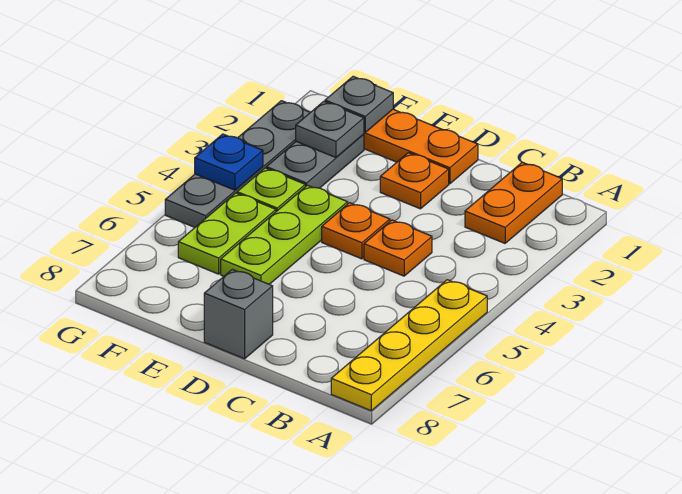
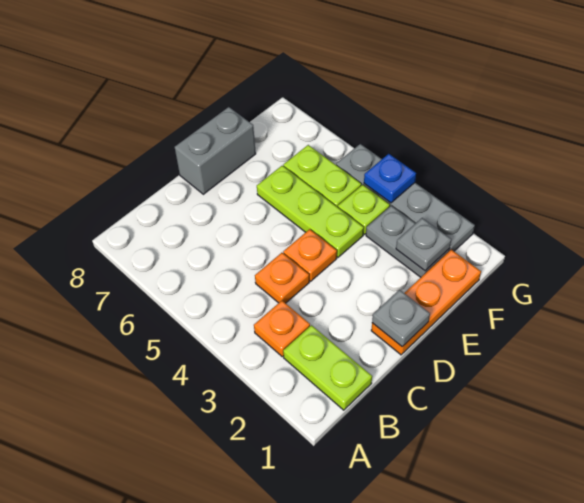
yellow plate A5:A8 level 1 -> none
orange plate B1:B2 level 1 -> lime plate B1:B2 level 1
orange plate D2 level 1 -> orange plate B3 level 1
grey brick D8 level 1 -> grey brick D8:E8 level 1
grey plate F1 level 2 -> grey plate D1 level 2

